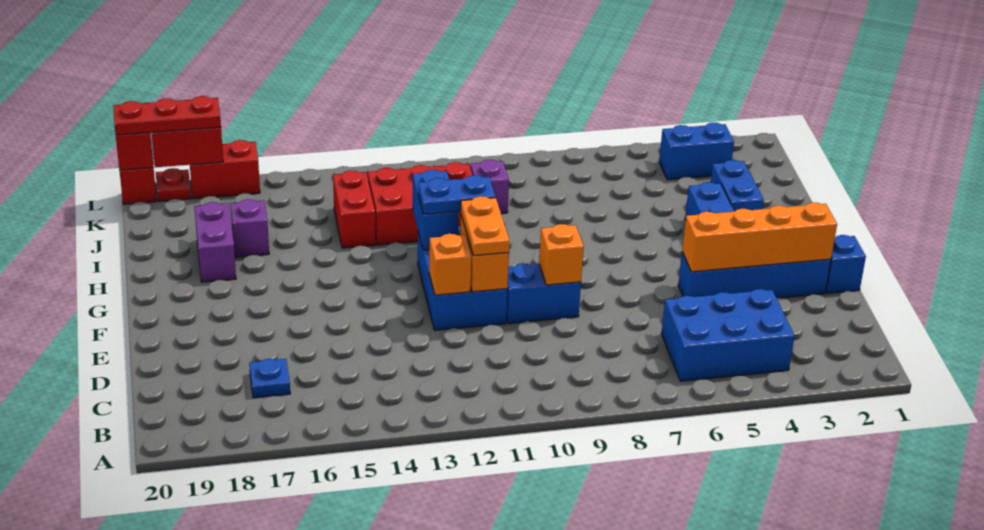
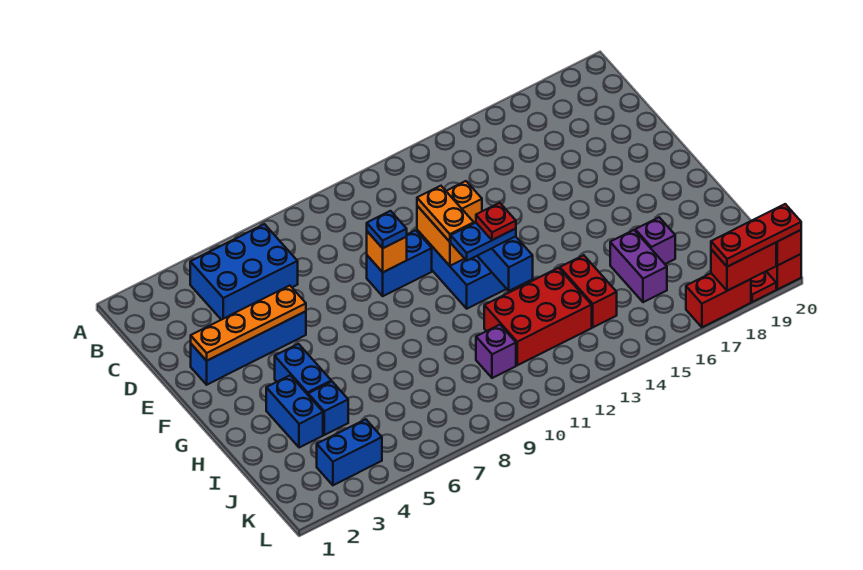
blue plate C17 level 1 -> blue plate E9 level 3
blue brick E1 level 1 -> blue brick I4 level 1
orange brick E2:E5 level 2 -> orange plate E2:E5 level 2
none -> red plate G12 level 4
purple brick H18:I18 level 1 -> purple brick I16:J16 level 1

